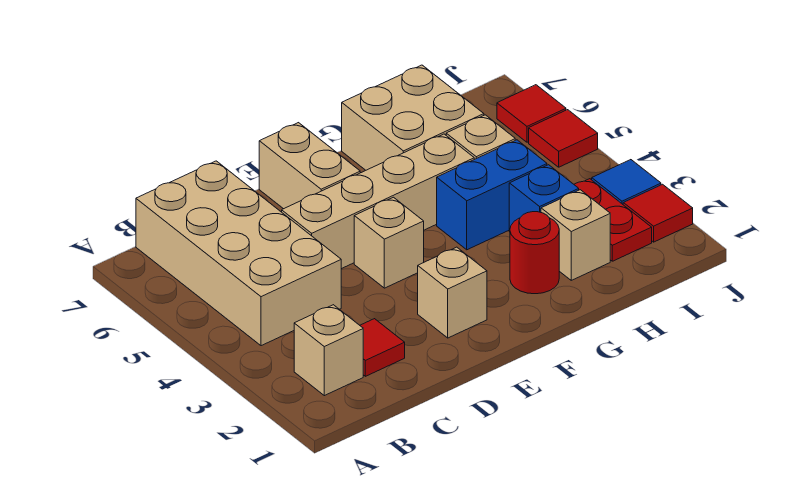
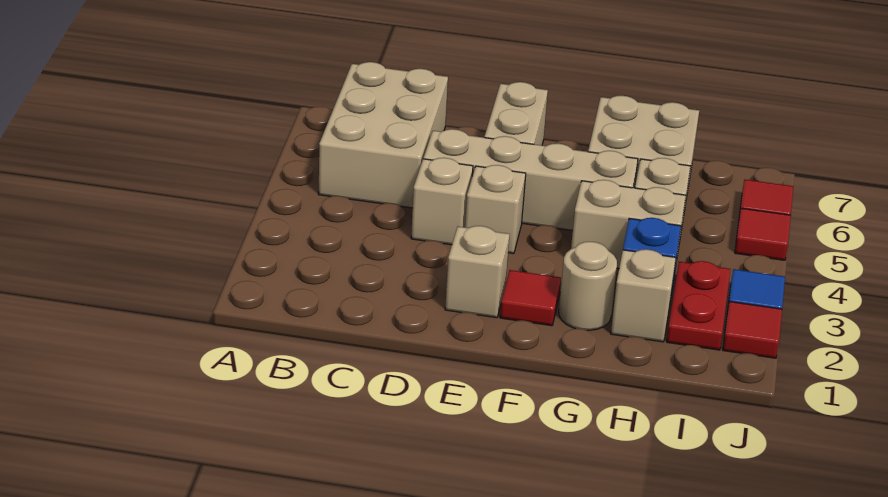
tan brick B2 level 1 -> tan brick D4 level 1
tan brick B4:C7 level 1 -> tan brick B5:C7 level 1
red tile C2 level 1 -> red tile F2 level 1
red round brick G2 level 1 -> tan round brick G2 level 1
blue brick G4:H4 level 1 -> tan brick G4:H4 level 1

